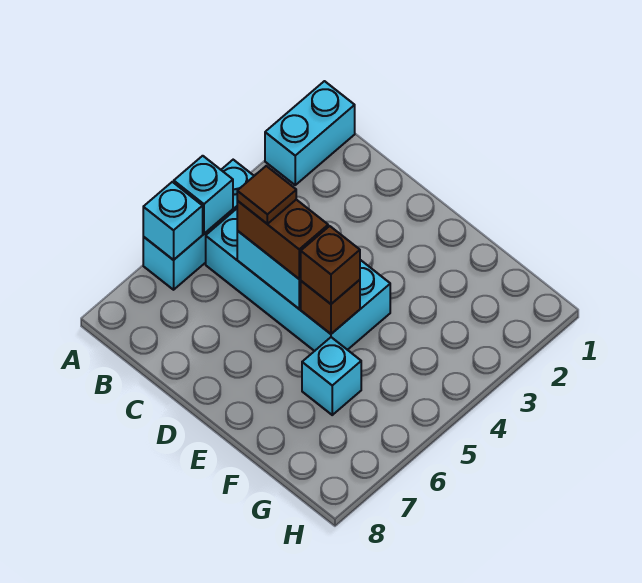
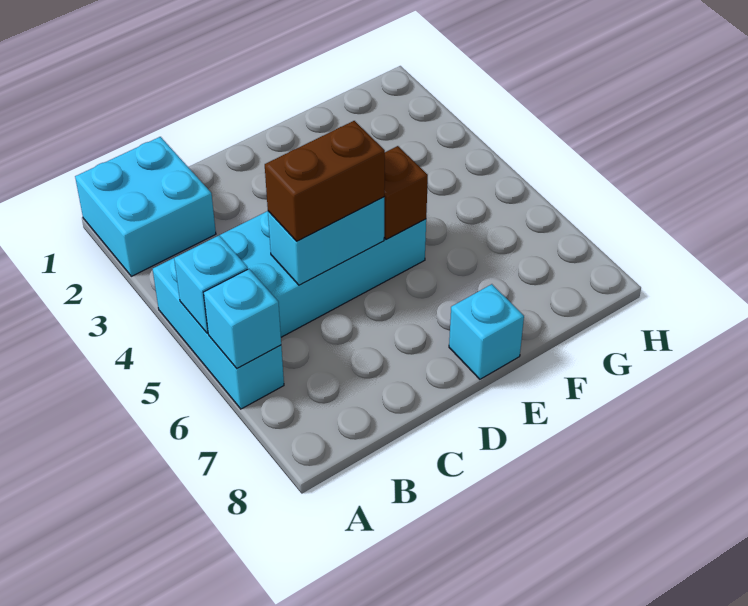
cyan brick A1:A2 level 1 -> cyan brick A1:B2 level 1
brown tile C5 level 4 -> none
brown brick E5 level 3 -> none
cyan brick F6 level 1 -> cyan brick E8 level 1

